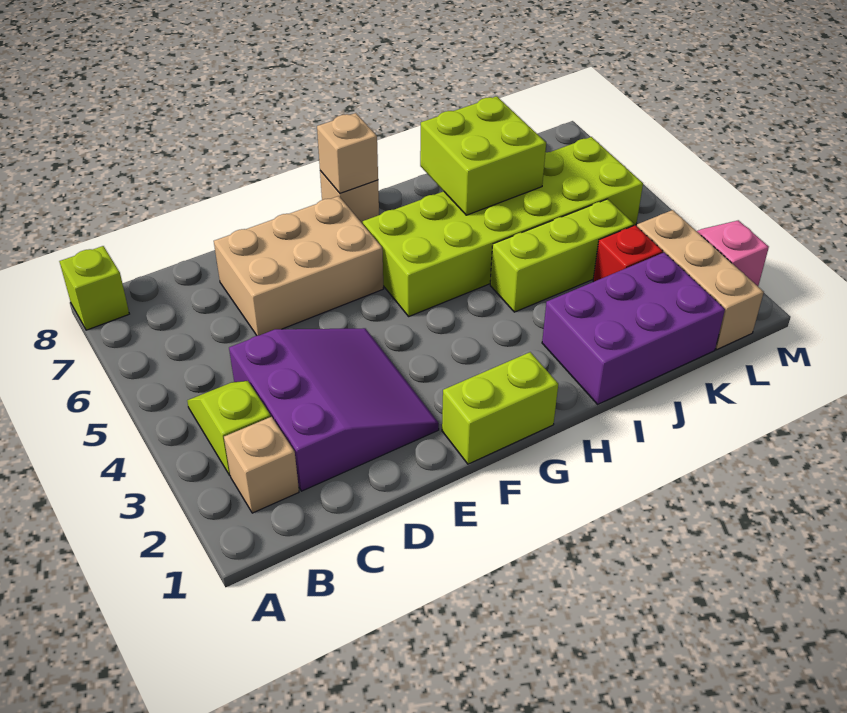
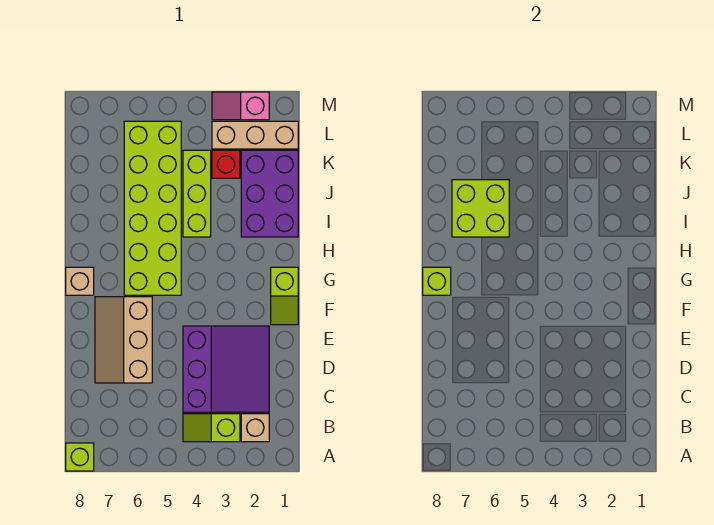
purple slope C2:E4 level 1 top C -> purple slope C2:E4 level 1 top 4
tan brick D6:F7 level 1 -> tan slope D6:F7 level 1 top 6
lime brick F1:G1 level 1 -> lime slope F1:G1 level 1 top G
tan brick G8 level 2 -> lime brick G8 level 2

